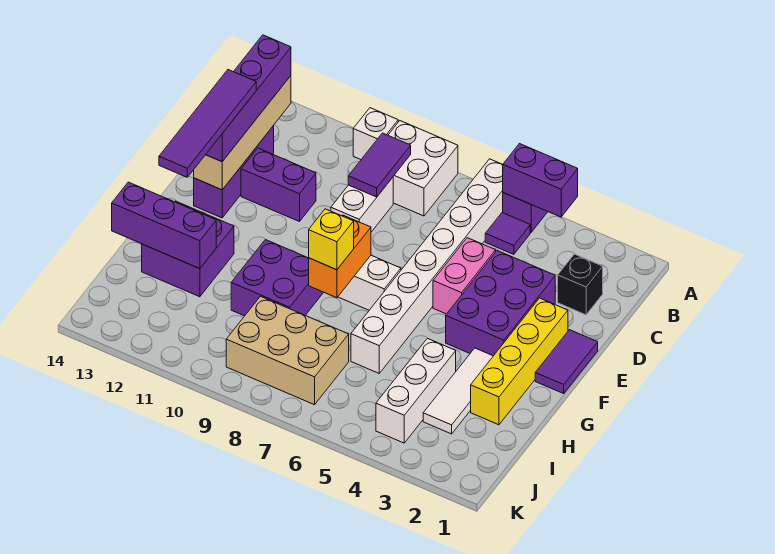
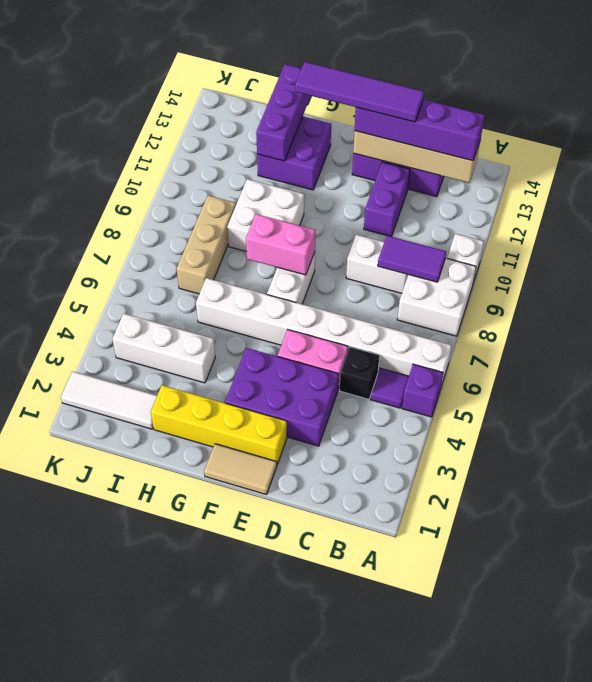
purple brick A4:A5 level 2 -> none
black brick C2 level 1 -> black brick C5 level 1
purple tile E1:F1 level 1 -> tan tile E1:F1 level 1
orange brick F8:G8 level 2 -> pink brick F8:G8 level 2
white tile G3:I3 level 1 -> white tile I2:K2 level 1
yellow brick G8 level 3 -> none
purple brick G9:H10 level 1 -> white brick G9:H10 level 1
tan brick I7:J9 level 1 -> tan brick I7:I9 level 1

